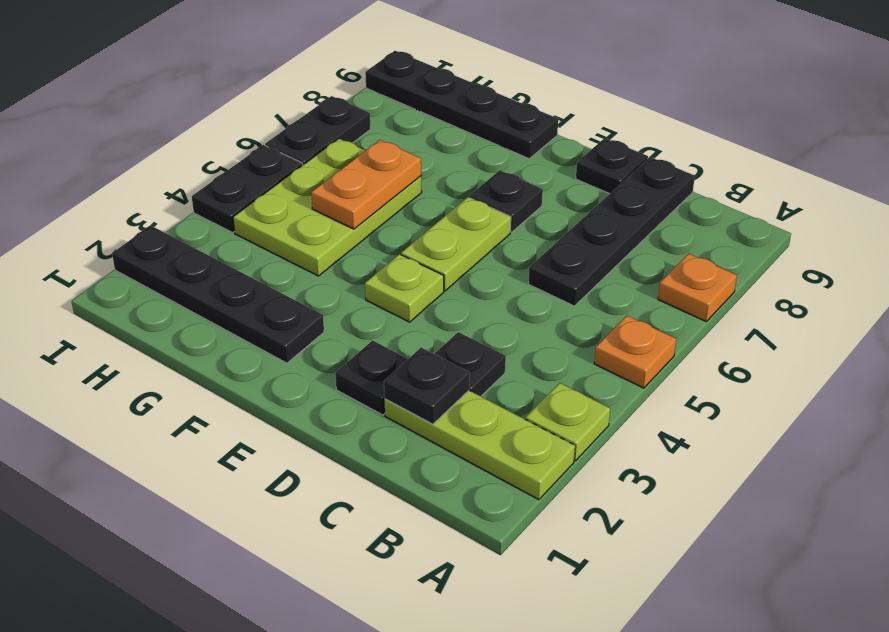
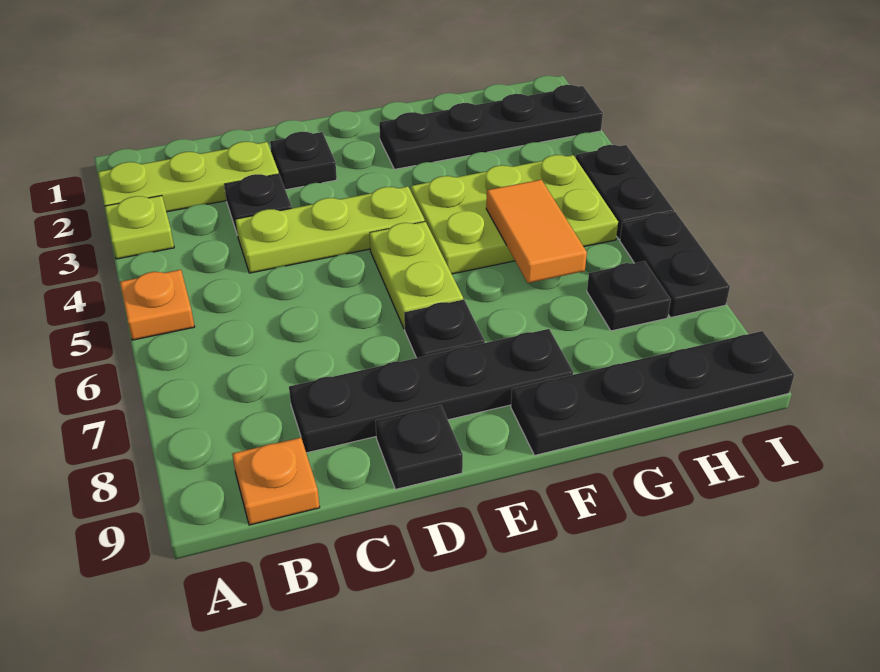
orange plate A7 level 1 -> orange plate B9 level 1
black plate C2 level 2 -> black plate H7 level 1
black plate C6:C9 level 1 -> black plate C8:F8 level 1
lime plate E4 level 1 -> lime plate C4:E4 level 1
lime plate G4:H6 level 1 -> lime plate F4:H5 level 1
orange plate G5:G6 level 2 -> orange tile G5:G6 level 2

